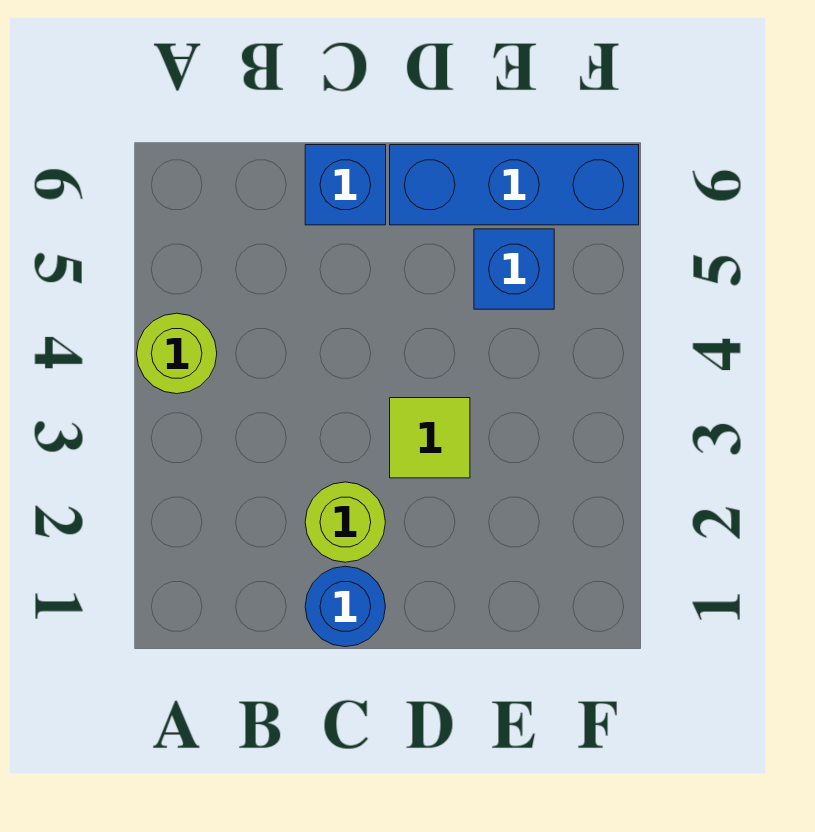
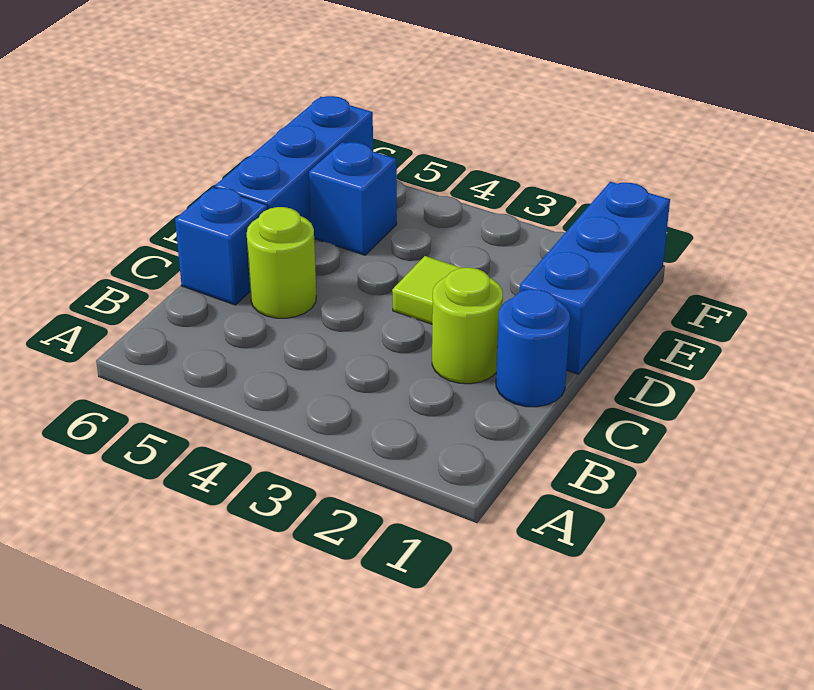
lime round brick A4 level 1 -> lime round brick C5 level 1
none -> blue brick D1:F1 level 1

